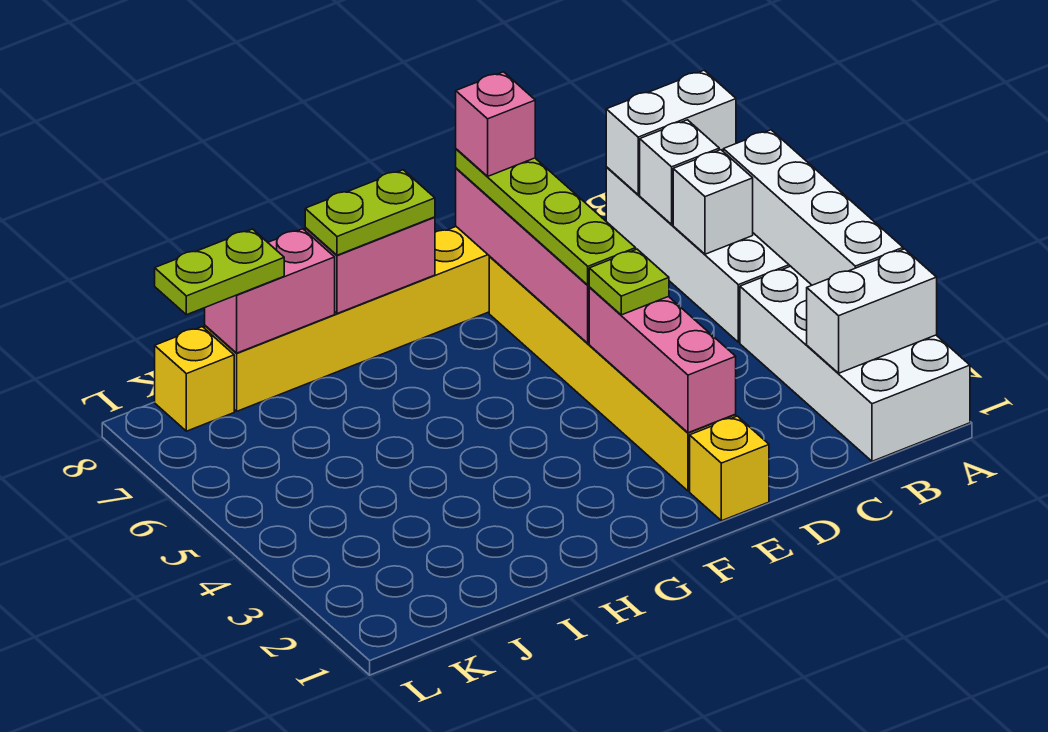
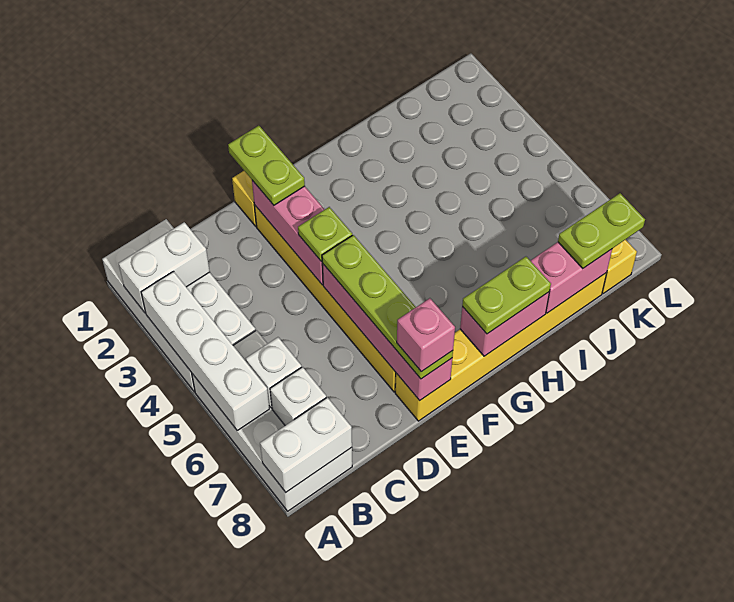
none -> lime plate E1:E2 level 3

